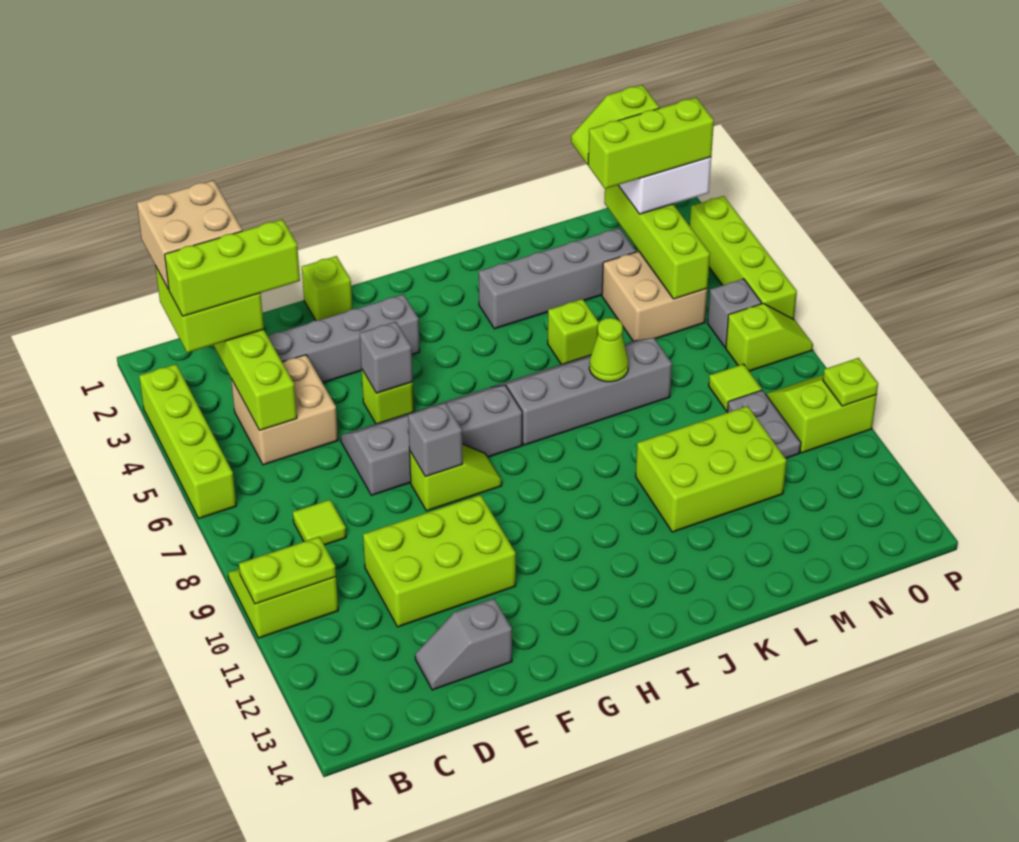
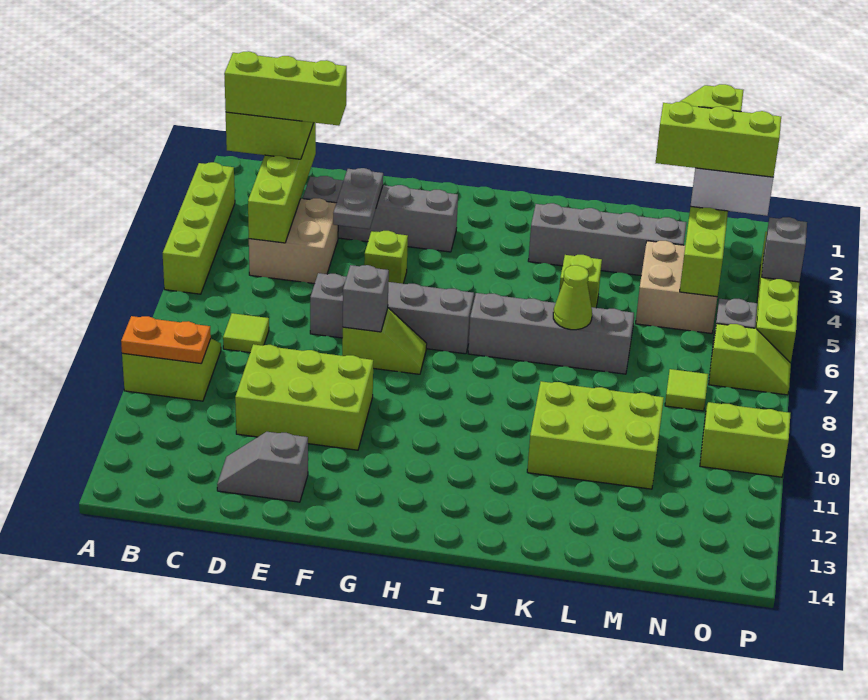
lime plate A10:B10 level 2 -> orange plate A10:B10 level 2
tan brick B1:C2 level 4 -> none
lime brick F1 level 1 -> none
grey brick F5 level 2 -> grey brick P4 level 2
grey plate N9:N10 level 1 -> grey plate E3:E4 level 2
lime plate P10 level 2 -> none

